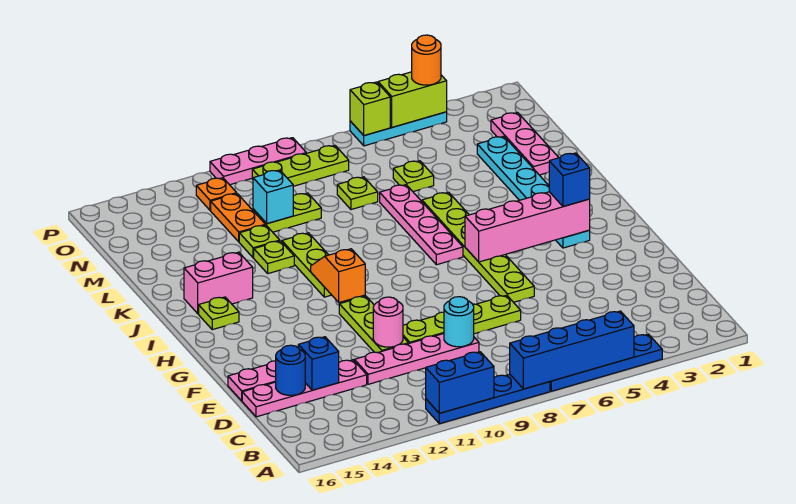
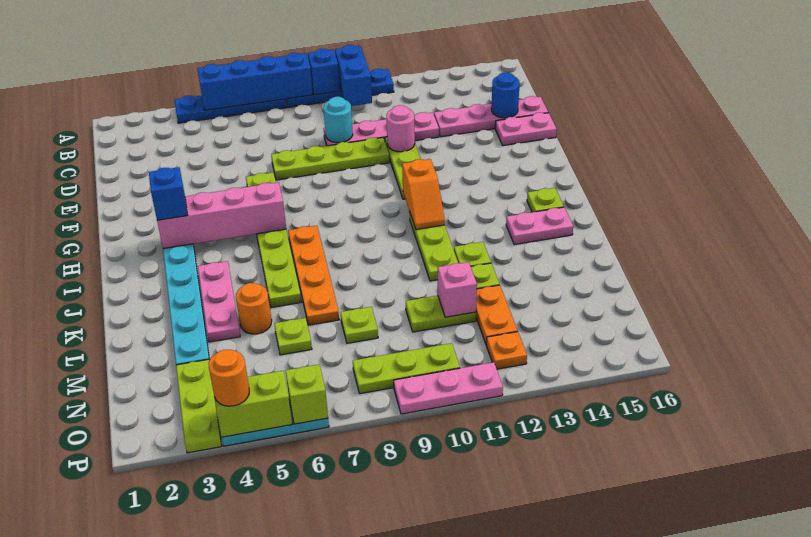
blue brick A10:A11 level 2 -> blue brick A10:B10 level 2
blue brick D14 level 2 -> blue brick A9 level 2
pink plate I7:L7 level 1 -> orange plate I7:L7 level 1
pink brick J14:J15 level 1 -> pink plate J14:J15 level 1
pink plate L2:N2 level 1 -> pink plate J4:L4 level 1
none -> orange round brick L5 level 1
cyan brick M11 level 2 -> pink brick M11 level 2
none -> lime plate N3:P3 level 1

